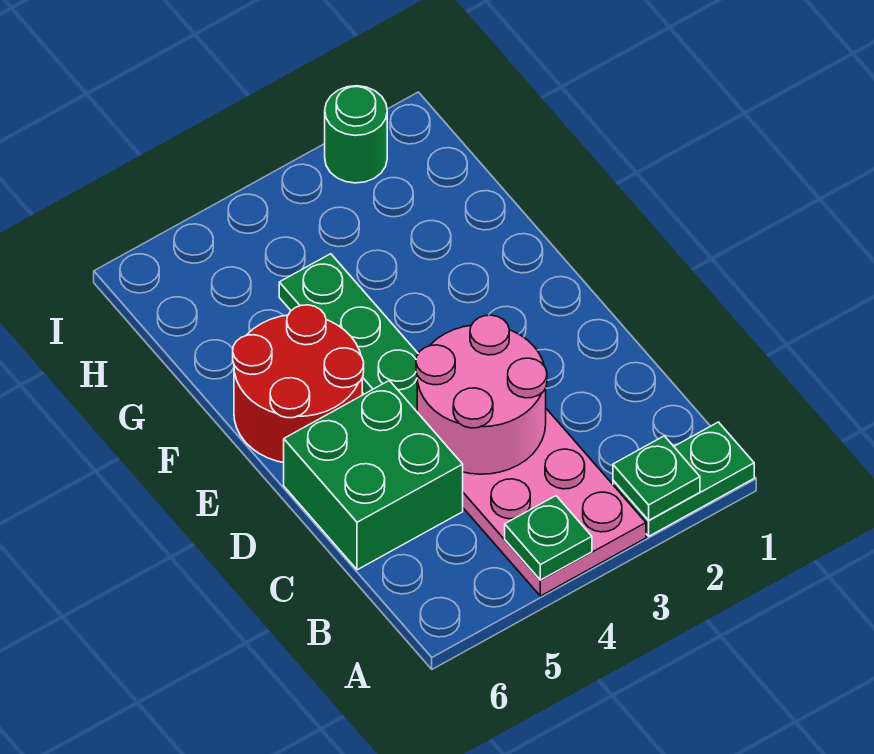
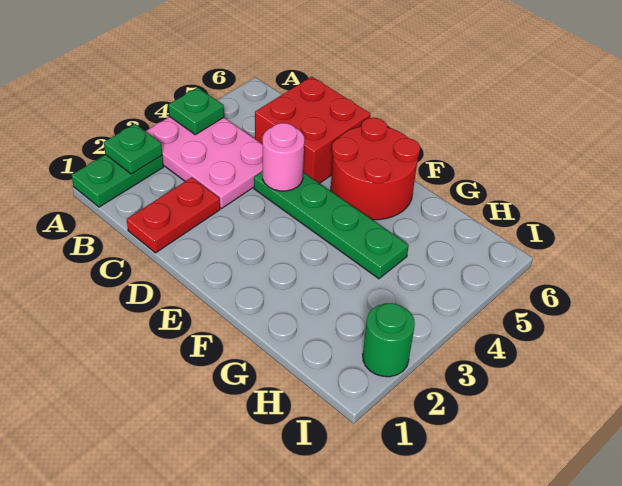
none -> red plate C1:C2 level 1
pink round brick C3:D4 level 2 -> pink round brick D4 level 2
green brick C5:D6 level 1 -> red brick C5:D6 level 1

